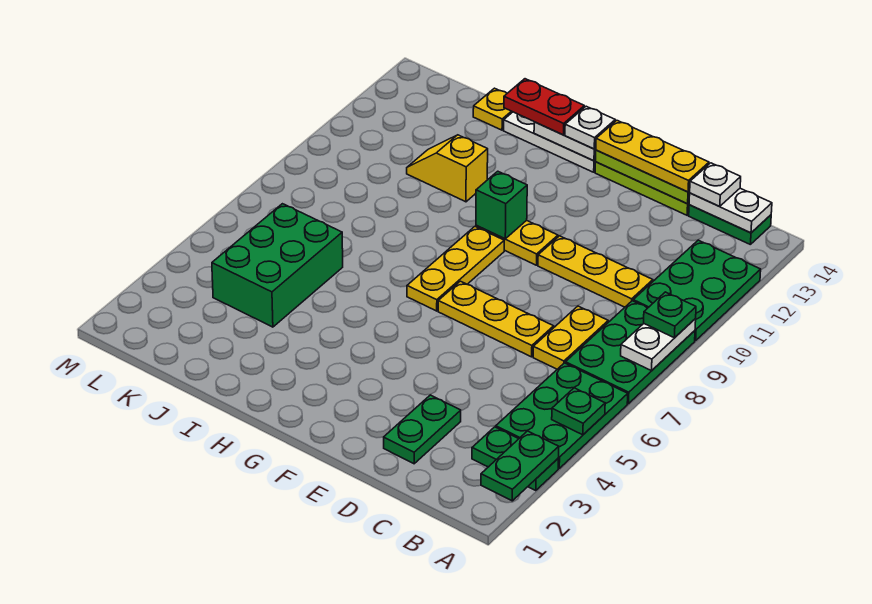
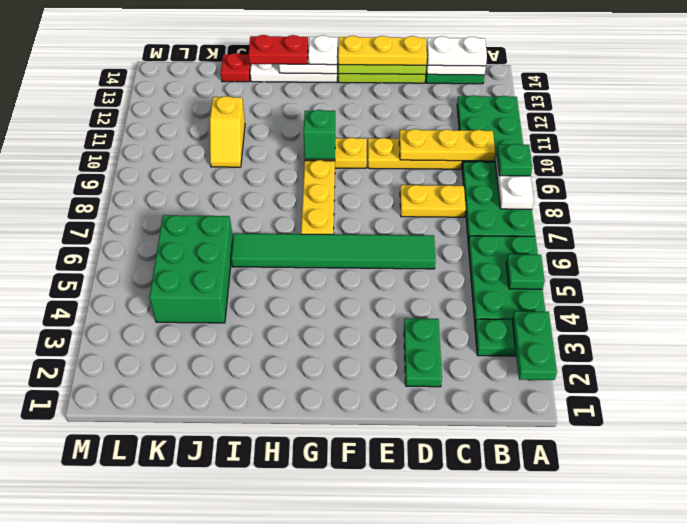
yellow plate C7:C8 level 1 -> yellow plate C8:D8 level 1
white plate C14 level 3 -> white plate B14:C14 level 3
none -> green tile D6:I6 level 1
yellow plate D7:F7 level 1 -> yellow plate B10:D10 level 2
yellow slope I11:J11 level 1 top I -> yellow slope J10:J11 level 1 top 11
yellow plate J14 level 1 -> red plate J14 level 1

